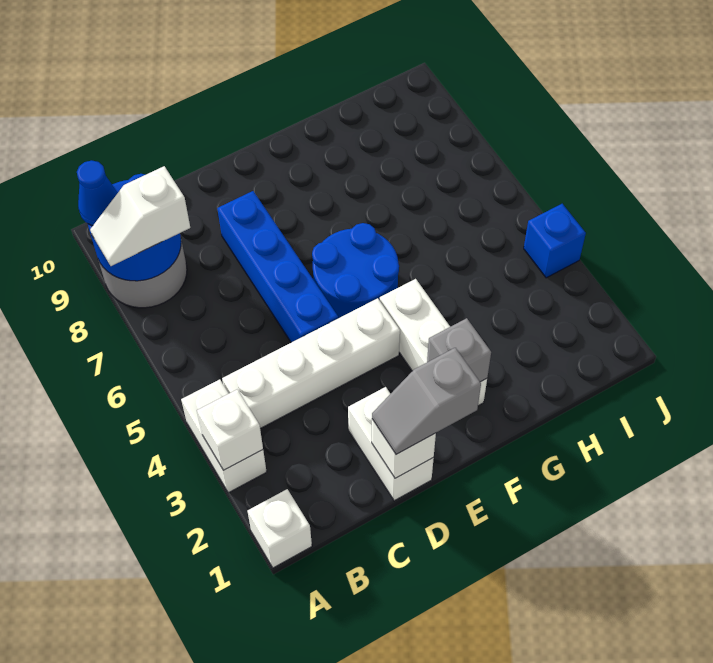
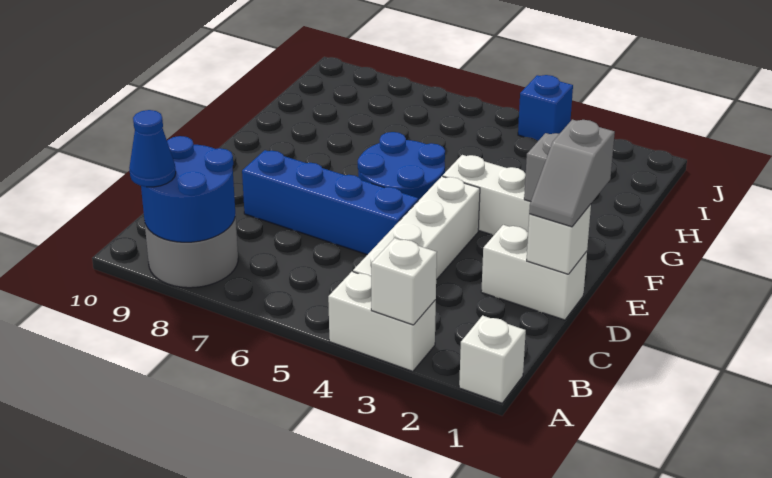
white slope A8:B8 level 3 top B -> none

